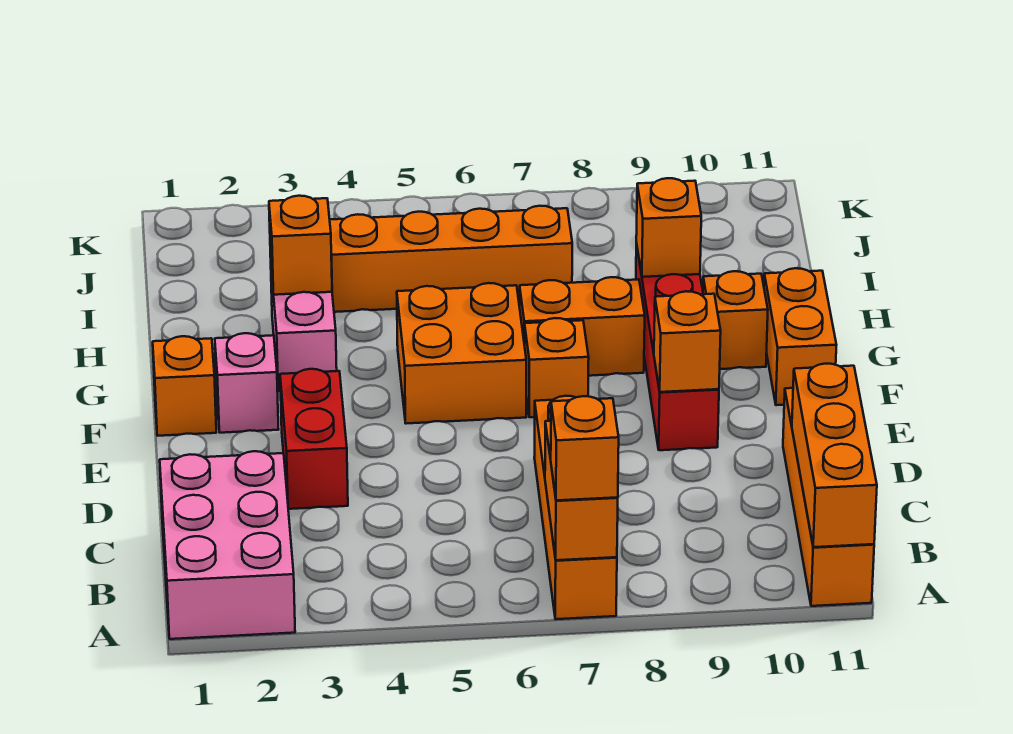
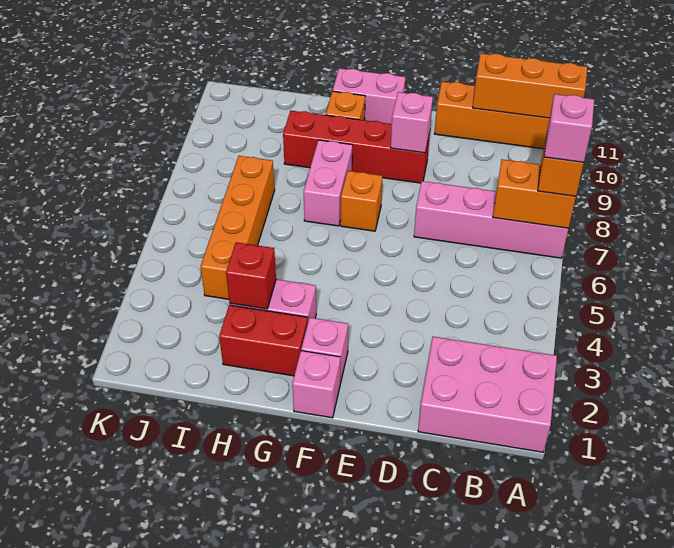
orange brick A7:D7 level 1 -> pink brick A7:D7 level 1
none -> pink brick A7 level 4
red brick D3:E3 level 1 -> red brick G2:H2 level 1
orange brick E9 level 2 -> pink brick E9 level 2
orange brick F1 level 1 -> pink brick F1 level 1
orange brick F5:G6 level 1 -> none
orange brick F11:G11 level 1 -> pink brick F11:G11 level 1
orange brick G7:G8 level 1 -> pink brick G7:G8 level 1
orange brick H3 level 2 -> red brick H3 level 2
orange brick H9 level 2 -> none

